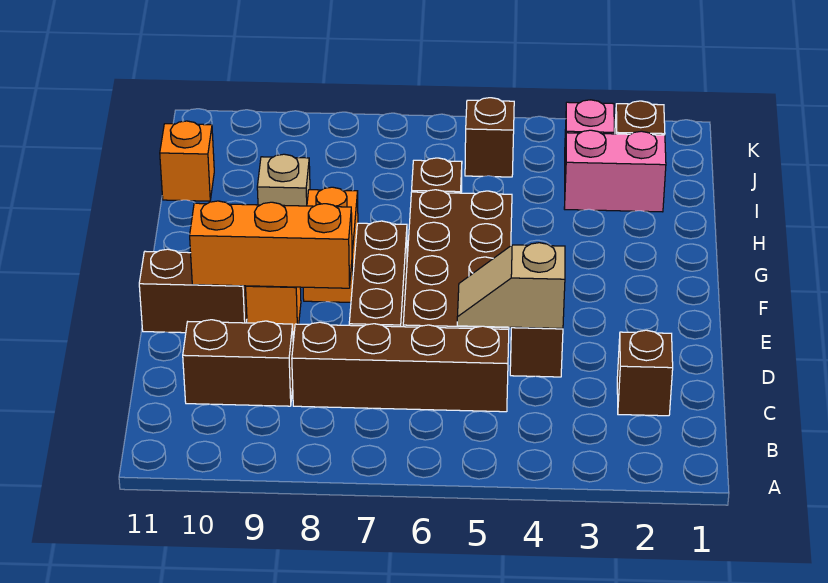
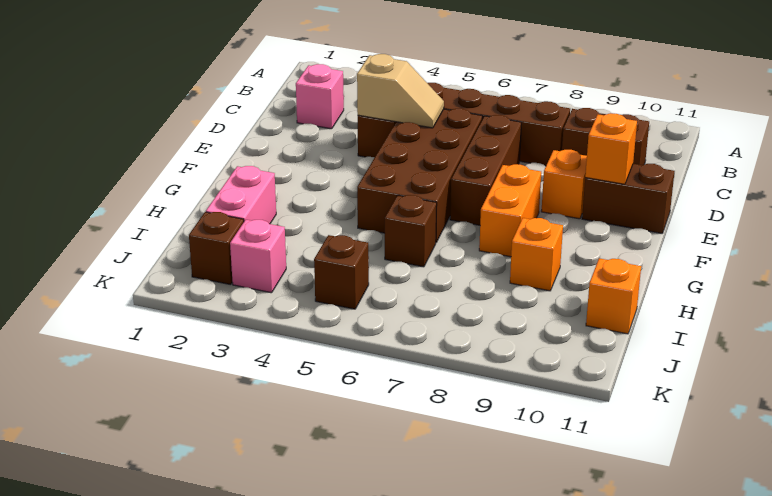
brown brick C2 level 1 -> pink brick C2 level 1
orange brick E8:E10 level 2 -> orange brick E10 level 2
tan brick H9 level 1 -> orange brick H9 level 1
pink brick I2:I3 level 1 -> pink brick H2:I2 level 1

